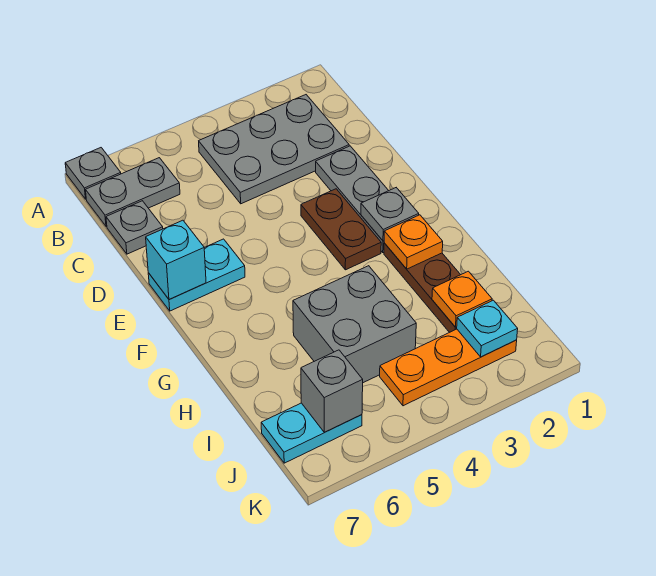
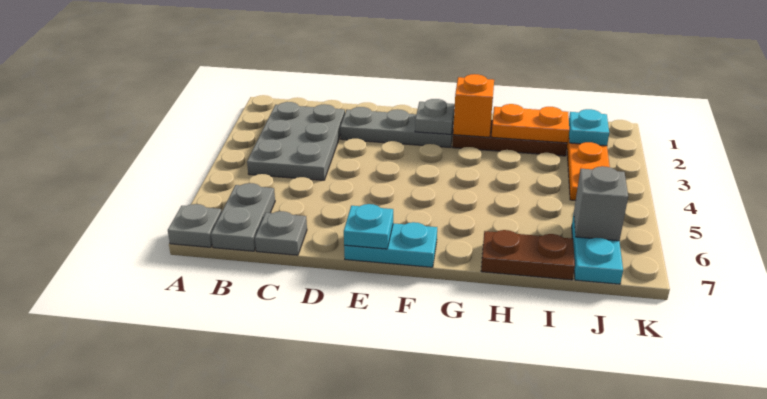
brown plate E3:F3 level 1 -> brown plate H7:I7 level 1
cyan plate E6:E7 level 1 -> cyan plate E7:F7 level 1
cyan brick E7 level 2 -> cyan plate E7 level 2
orange plate G2 level 2 -> orange brick G2 level 2
grey brick H4:I5 level 1 -> none
orange plate I2 level 2 -> orange plate H2:I2 level 2

